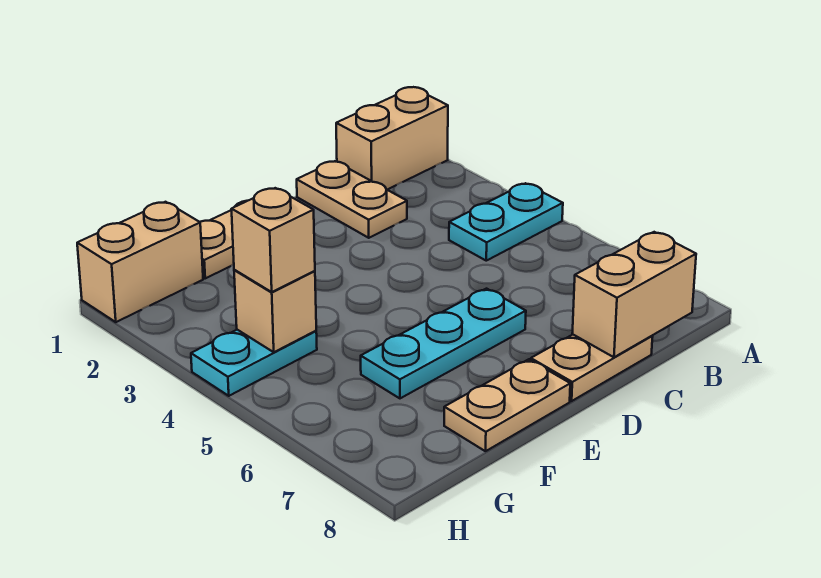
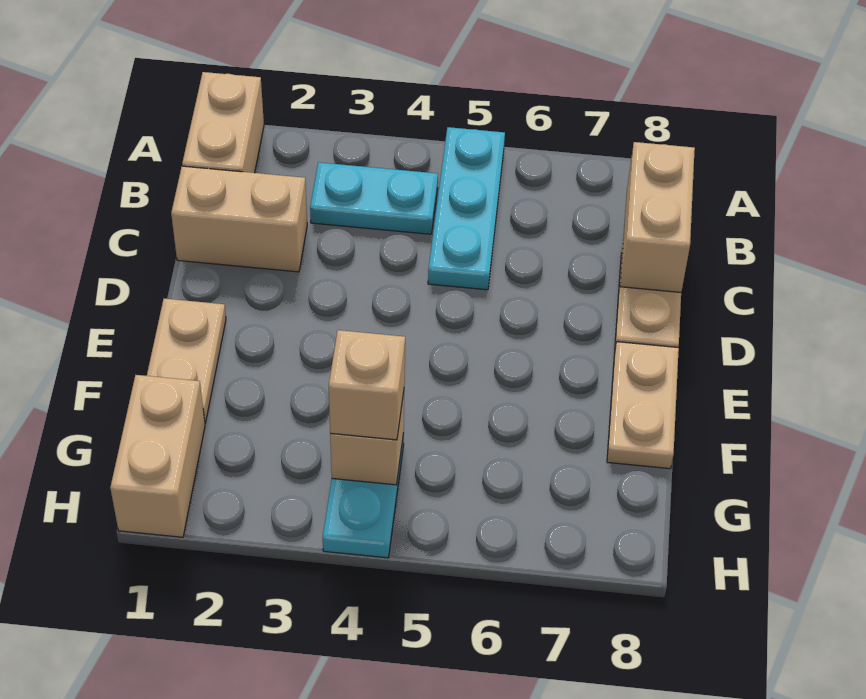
cyan plate A4:B4 level 1 -> cyan plate B3:B4 level 1
tan plate C1:C2 level 1 -> tan brick C1:C2 level 1
cyan plate D6:F6 level 1 -> cyan plate A5:C5 level 1

